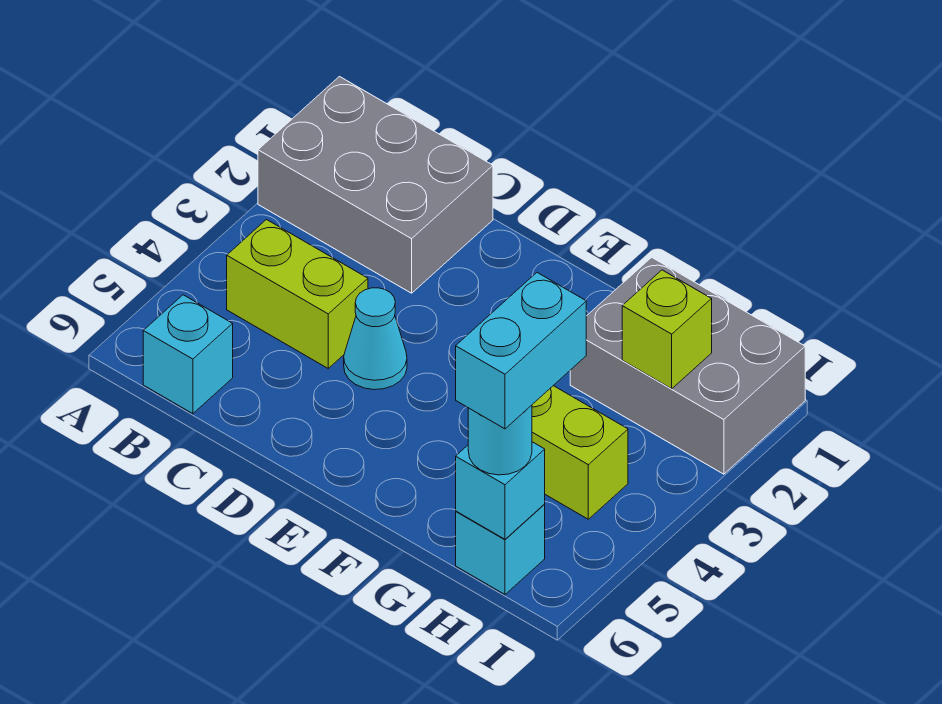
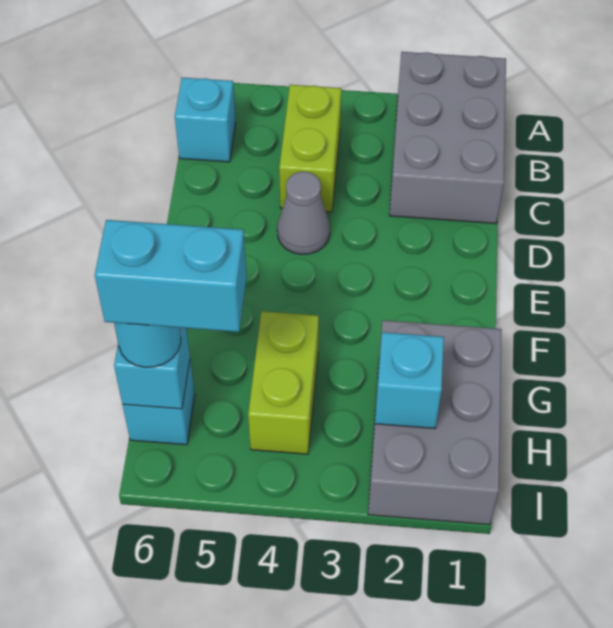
cyan cone D4 level 1 -> grey cone D4 level 1
lime brick H2 level 2 -> cyan brick H2 level 2

